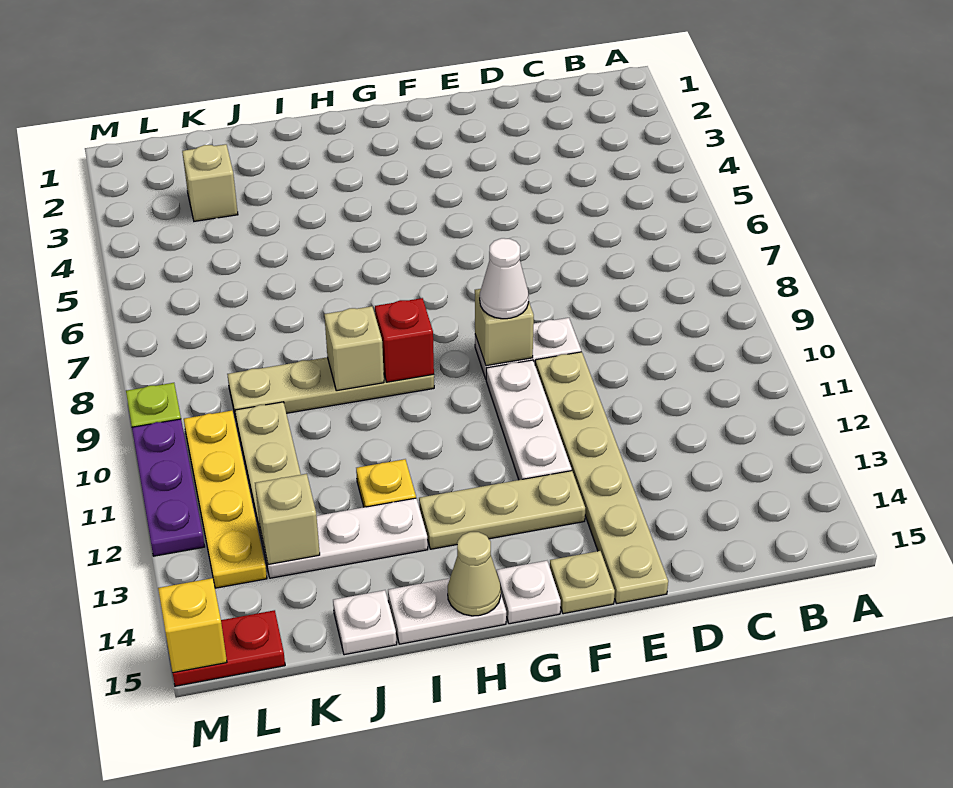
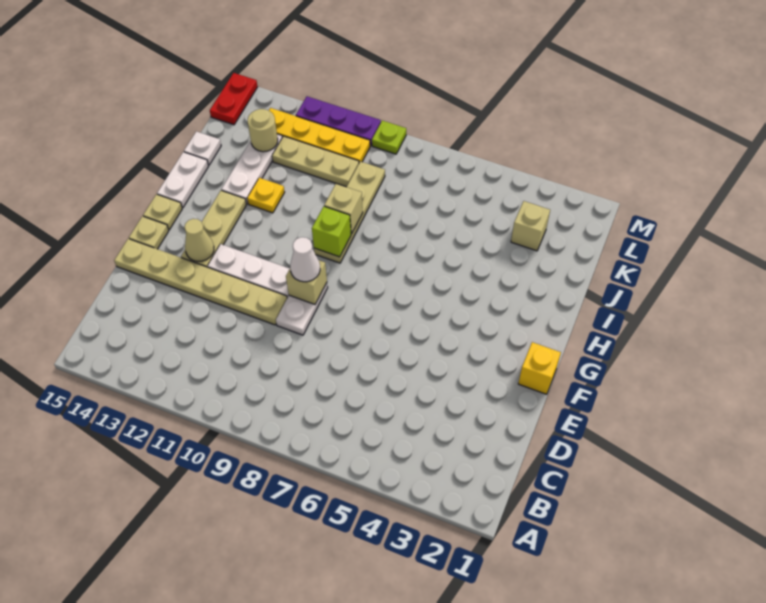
white plate G15 level 1 -> tan plate G15 level 1
red brick H9 level 2 -> lime brick H9 level 2
tan cone H15 level 2 -> tan cone F13 level 2
tan brick K13 level 2 -> tan round brick K13 level 2
yellow brick M15 level 2 -> yellow brick F1 level 1

